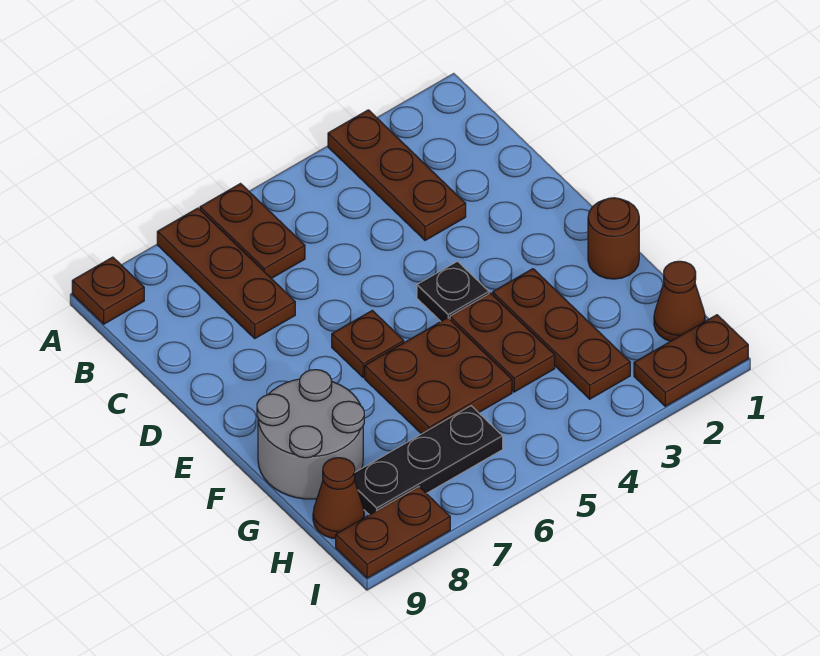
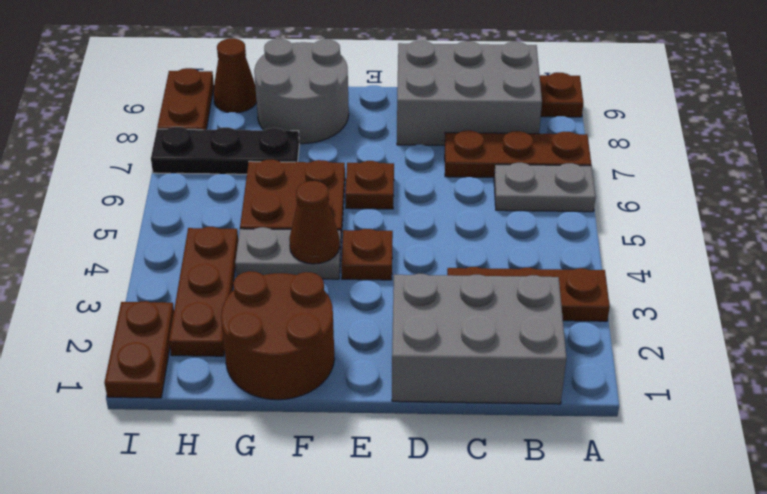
brown plate A6:B6 level 1 -> grey plate A6:B6 level 1
none -> grey brick B1:D2 level 1
none -> grey brick B8:D9 level 1
black plate E4 level 1 -> brown plate E4 level 1
brown round brick F1 level 1 -> brown round brick F1:G2 level 1
brown plate F3:H3 level 1 -> brown plate H2:H4 level 1
brown plate F4:G4 level 1 -> grey plate F4:G4 level 1
brown cone H1 level 1 -> brown cone F4 level 2
black plate H6:H8 level 1 -> black plate G7:I7 level 1

